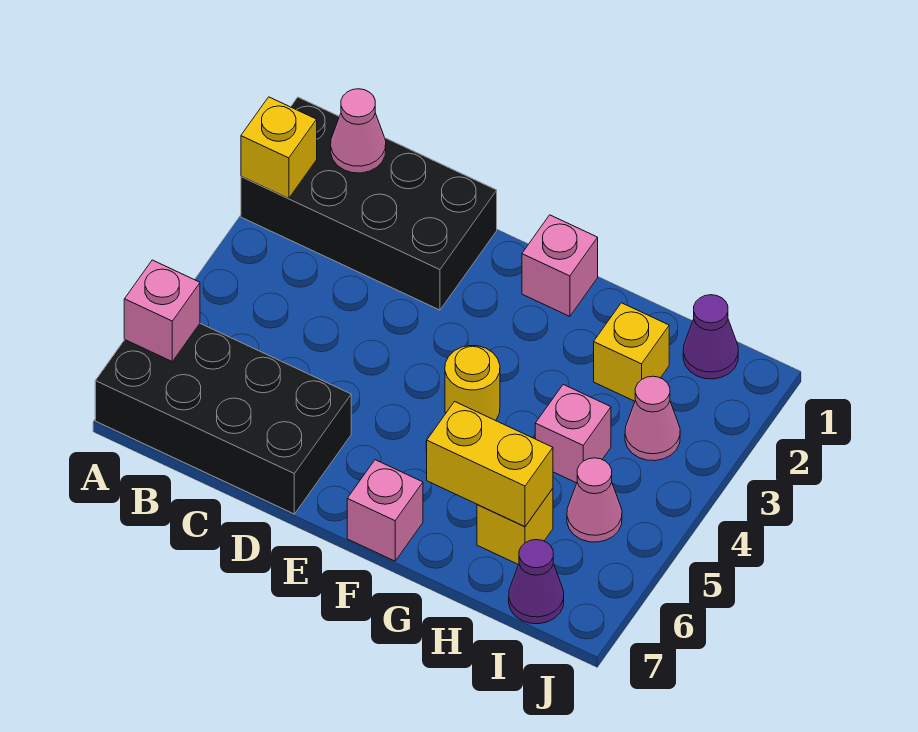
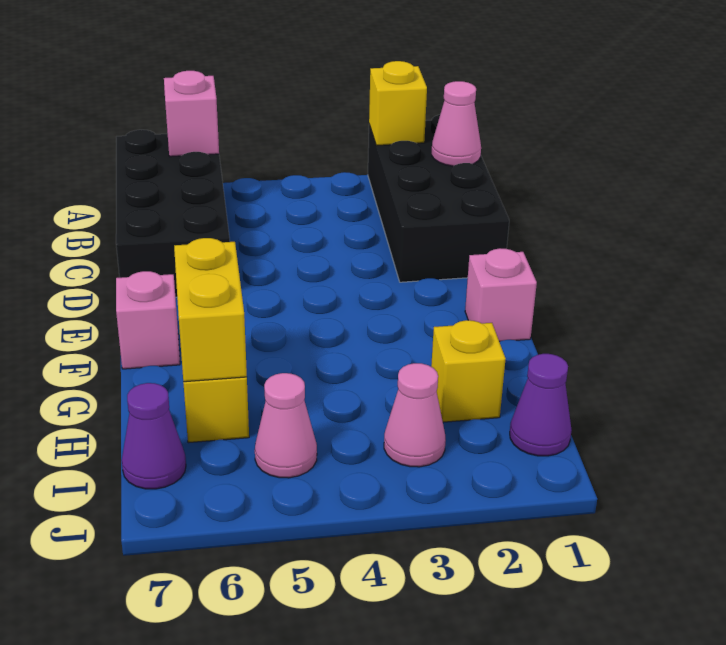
yellow round brick F4 level 1 -> none
pink brick H4 level 1 -> none

